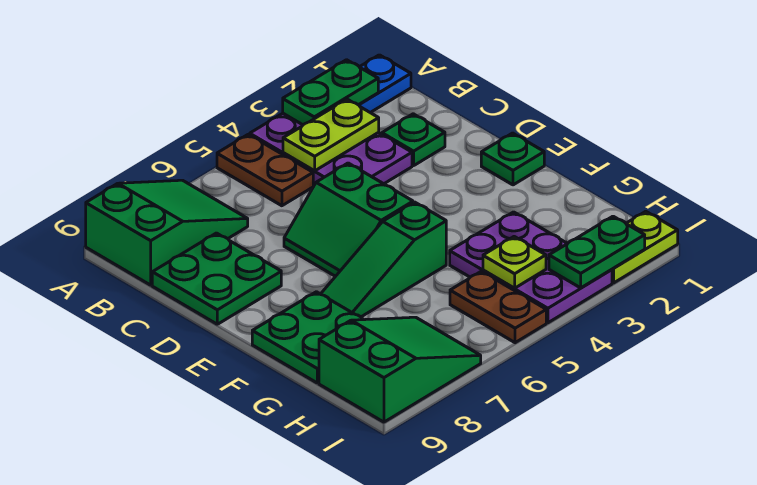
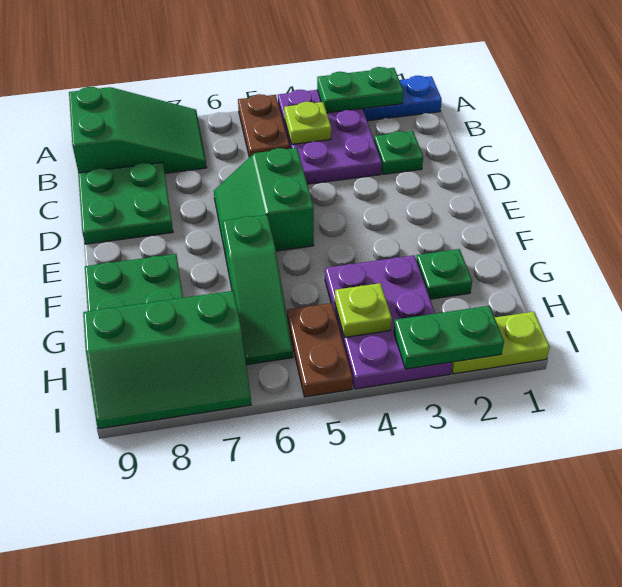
lime plate B3:B4 level 2 -> lime plate B4 level 2
green plate E1 level 1 -> green plate G2 level 1
green slope F5:F7 level 1 top 5 -> green slope F6:H6 level 1 top F
green slope H7:I9 level 1 top 9 -> green slope H7:I9 level 1 top H

